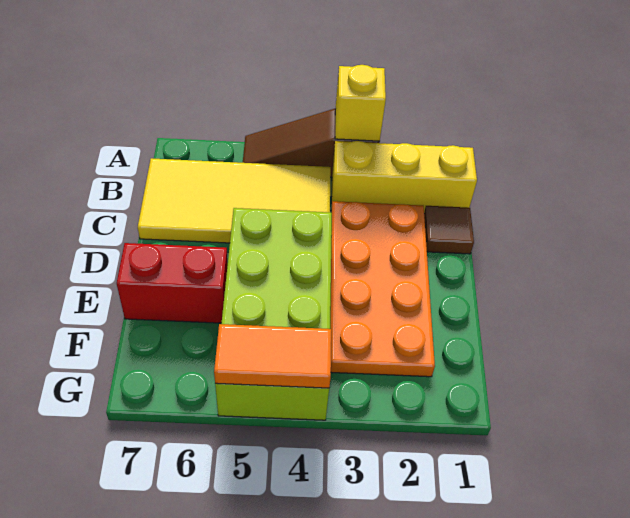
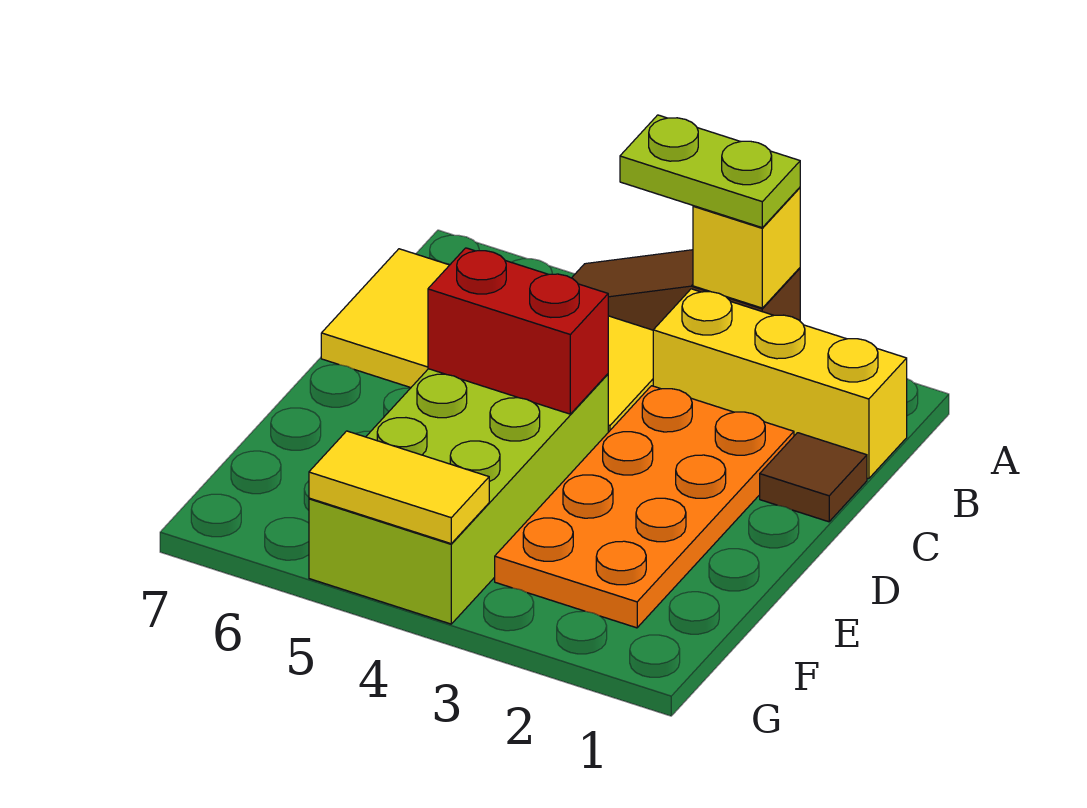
none -> lime plate A3:A4 level 3
red brick E6:E7 level 1 -> red brick D4:D5 level 2
orange tile G4:G5 level 2 -> yellow tile G4:G5 level 2

